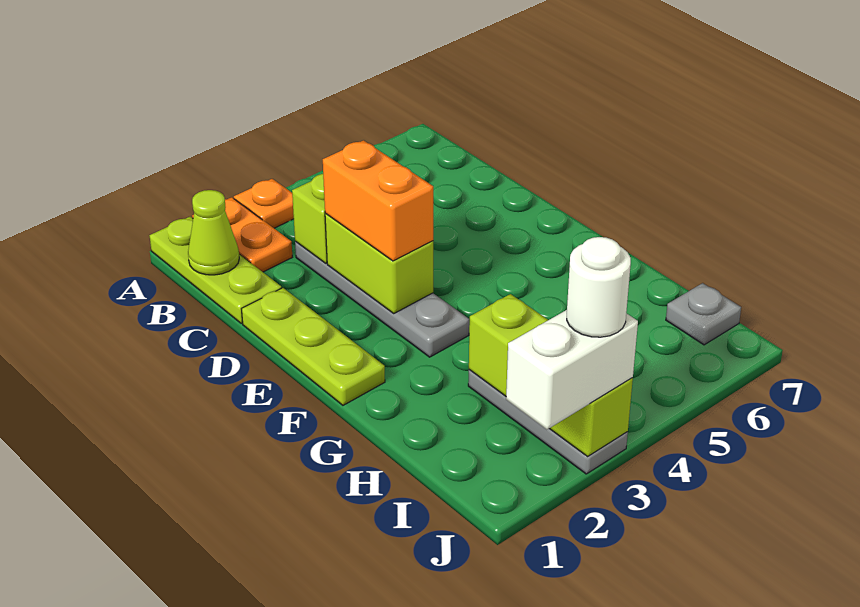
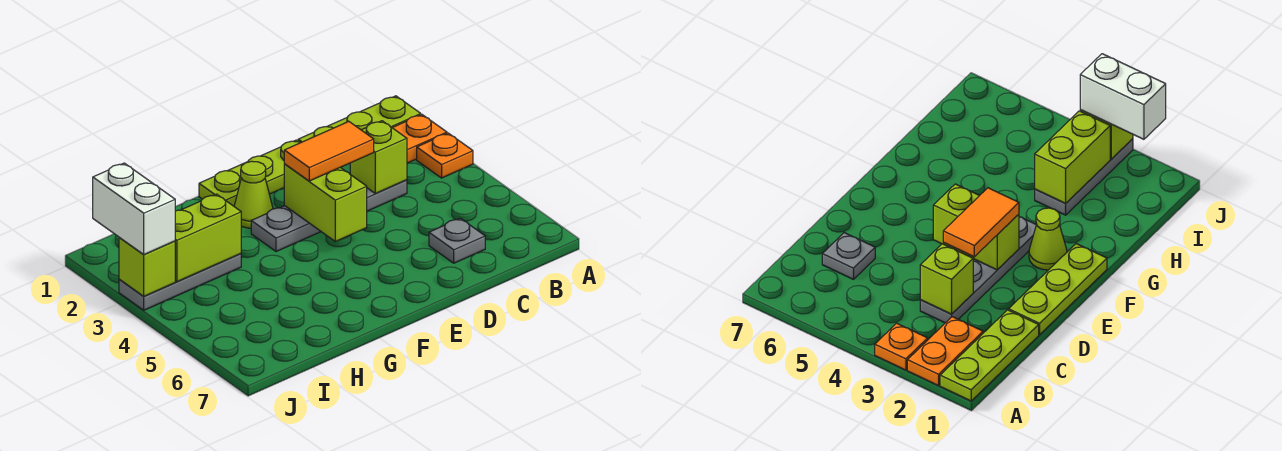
lime cone B1 level 2 -> lime cone F2 level 1
lime brick D3:E3 level 2 -> lime brick E3:E4 level 2
orange brick D3:E3 level 3 -> orange tile D3:E3 level 3
grey plate I7 level 1 -> grey plate C6 level 1
white round brick J3 level 4 -> none

